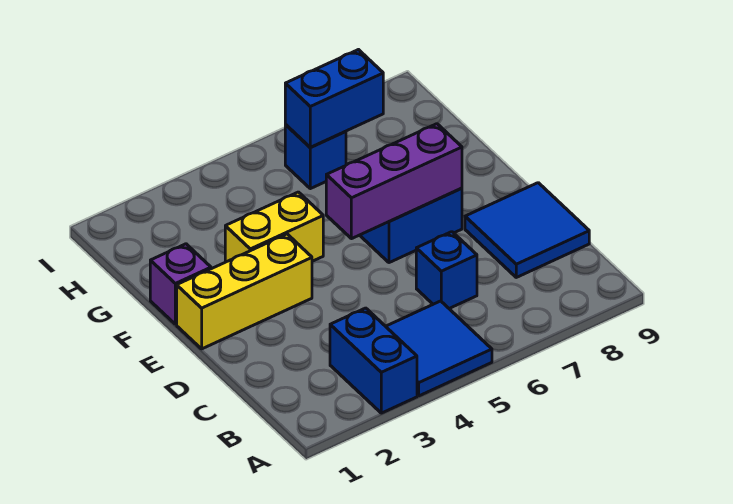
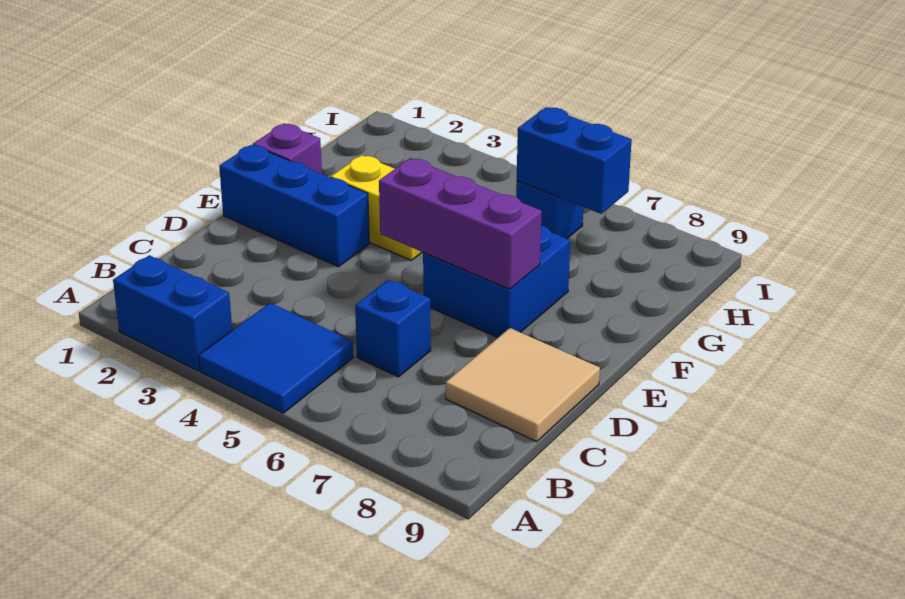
blue brick A3:B3 level 1 -> blue brick A2:A3 level 1
blue tile C8:D9 level 1 -> tan tile C8:D9 level 1
yellow brick E1:E3 level 1 -> blue brick E1:E3 level 1

